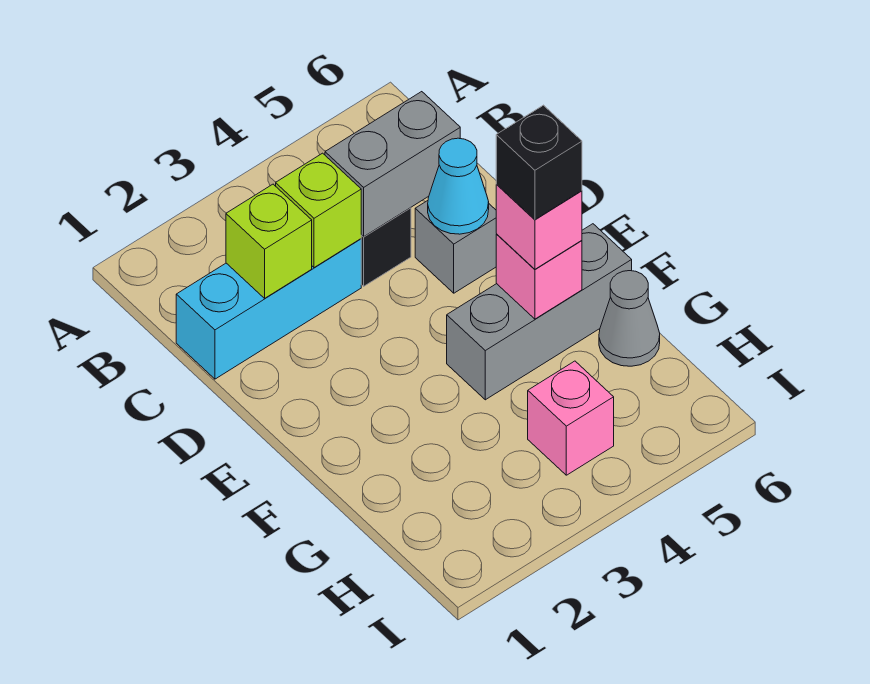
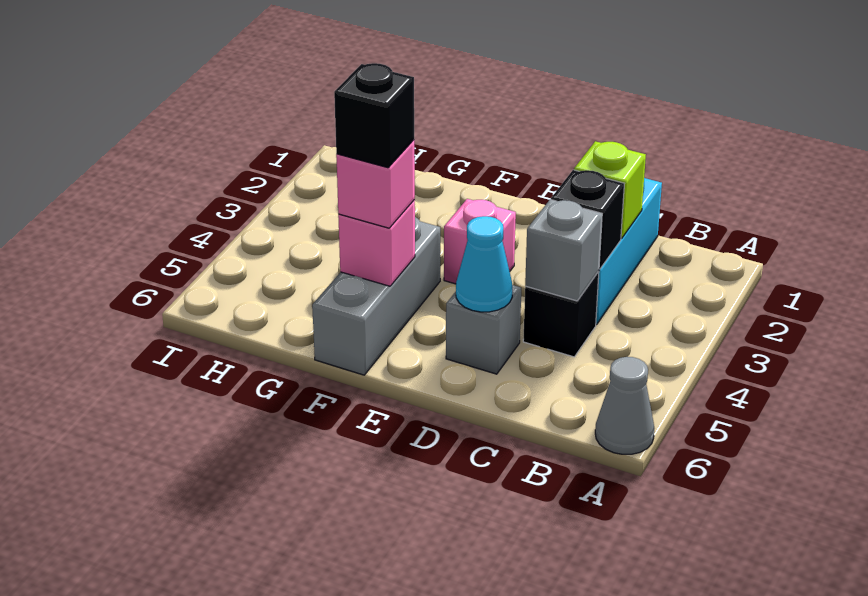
lime brick C3 level 2 -> black brick C3 level 2
grey brick C4:C5 level 2 -> grey brick C4 level 2
grey cone G6 level 1 -> grey cone A6 level 1
pink brick H4 level 1 -> pink brick E3 level 1

